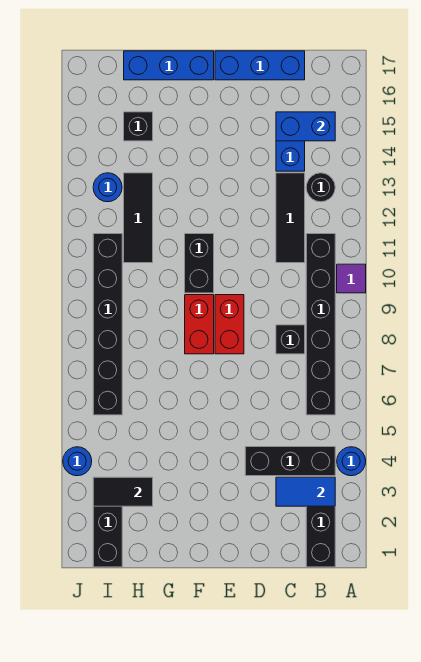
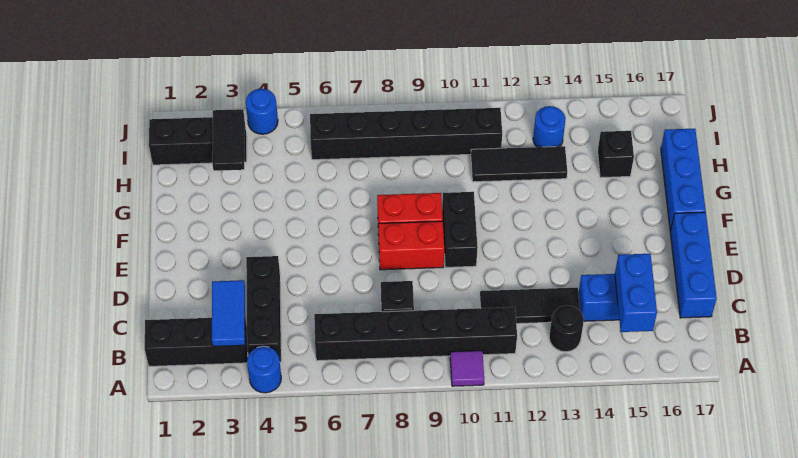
black brick F10:F11 level 1 -> black brick E10:F10 level 1

